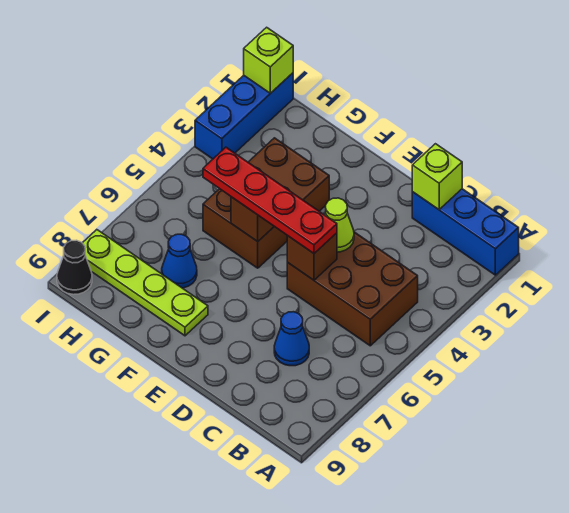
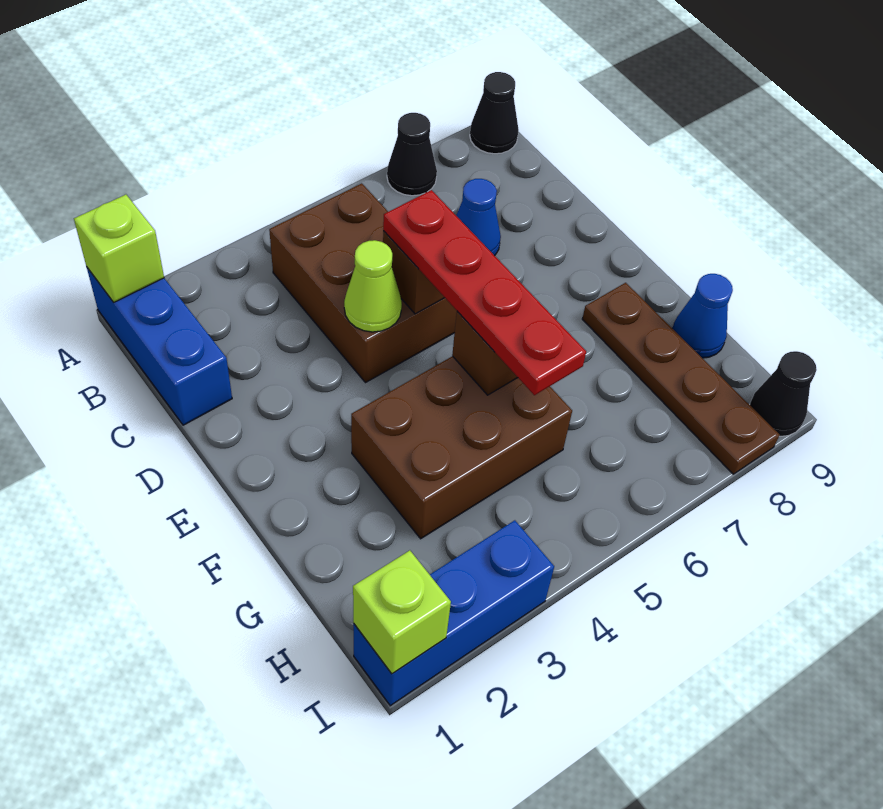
none -> black cone A7 level 1
none -> black cone A9 level 1
lime brick C1 level 2 -> lime brick A1 level 2
lime plate F8:I8 level 1 -> brown plate F8:I8 level 1
blue cone G7 level 1 -> blue cone G9 level 1

